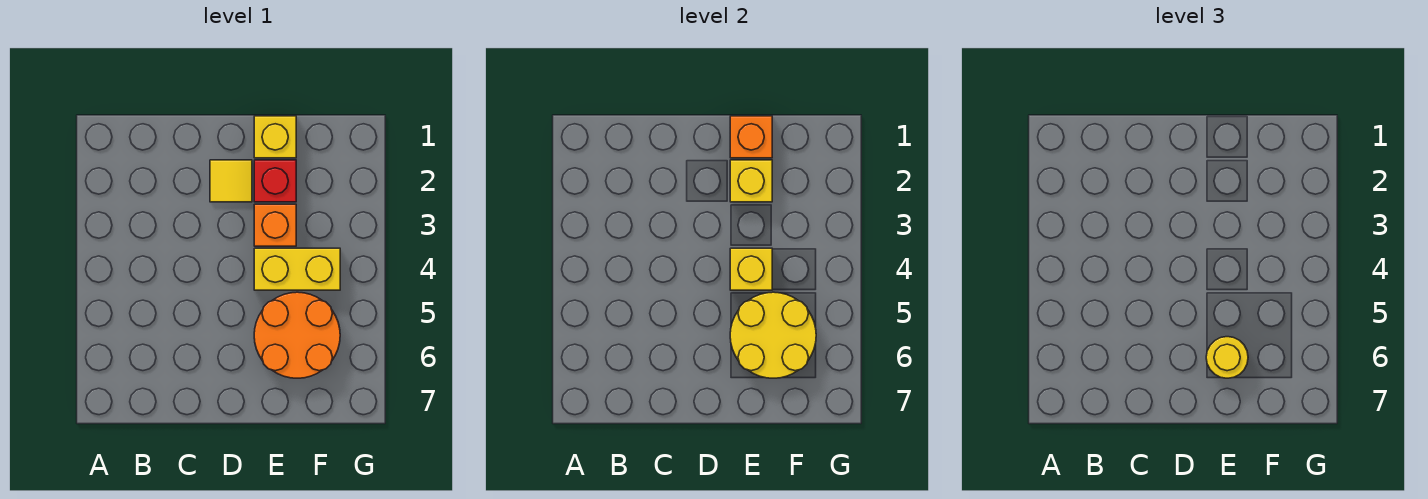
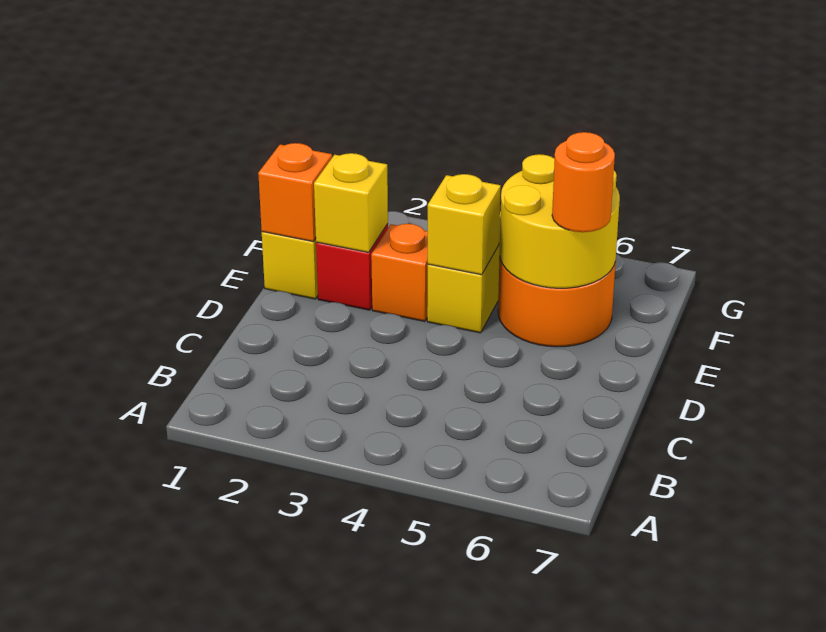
yellow tile D2 level 1 -> none
yellow round brick E6 level 3 -> orange round brick E6 level 3

